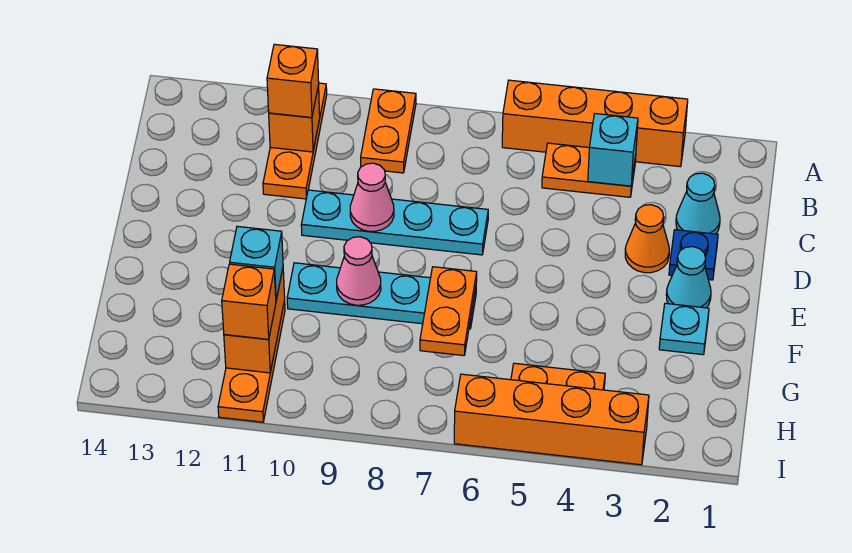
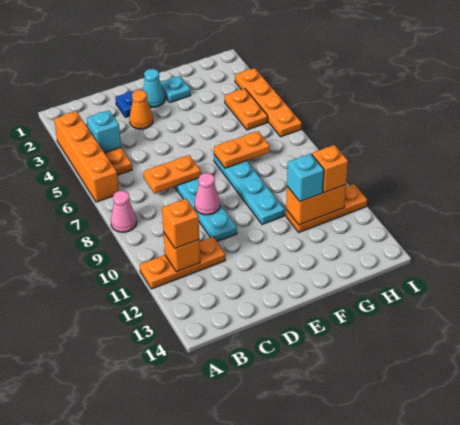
orange plate A9:B9 level 1 -> orange plate C7:D7 level 2
cyan cone C2 level 1 -> none
pink cone F9 level 2 -> pink cone A8 level 1
orange brick I3:I6 level 1 -> orange plate I3:I6 level 1

